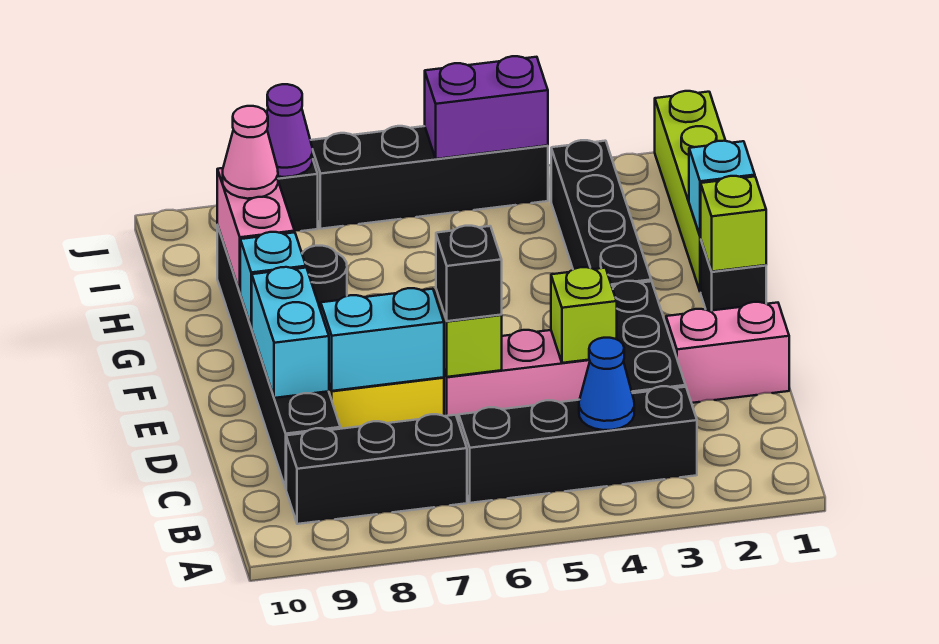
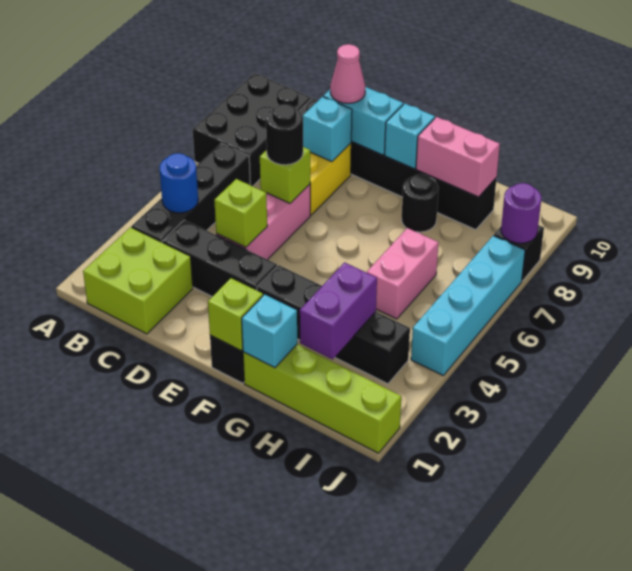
none -> lime brick B1:C2 level 1
blue cone B4 level 2 -> blue round brick B4 level 2
black brick B7:B9 level 1 -> black brick A7:B9 level 1
pink brick D1:D2 level 1 -> pink brick H5:H6 level 1
black brick D6 level 3 -> black round brick D6 level 3
cyan brick D7:D8 level 2 -> cyan brick D8 level 2
pink cone H9 level 3 -> pink cone D9 level 3
black brick J4:J7 level 1 -> cyan brick J4:J7 level 1
purple brick J4:J5 level 2 -> purple brick H2:H3 level 2
purple cone J8 level 2 -> purple round brick J8 level 2

